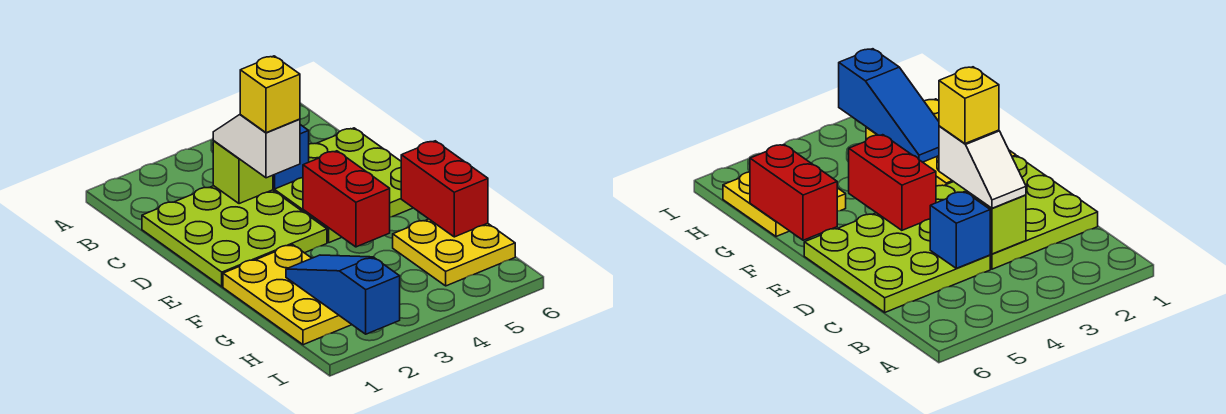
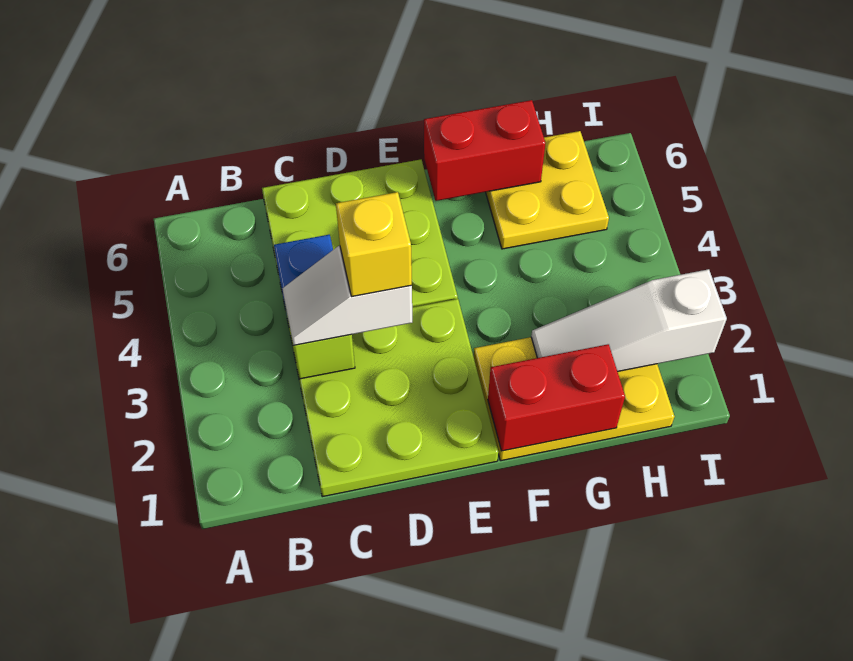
red brick E4:F4 level 2 -> red brick F1:G1 level 2
blue slope G2:I2 level 2 top I -> white slope G2:I2 level 2 top I

